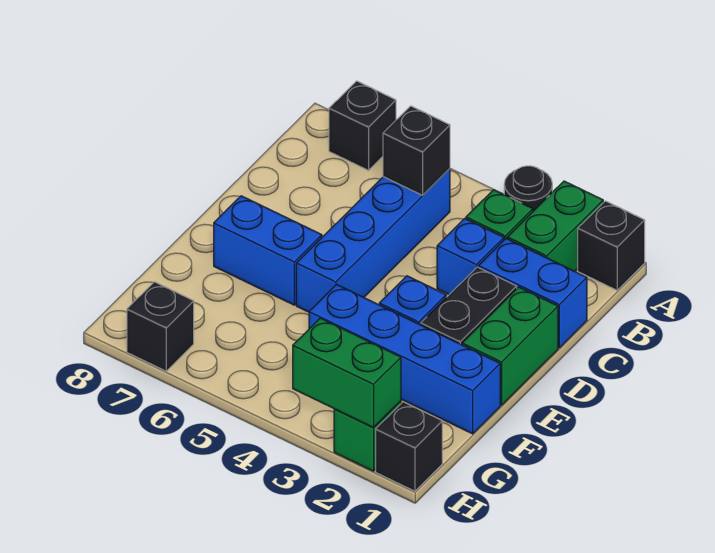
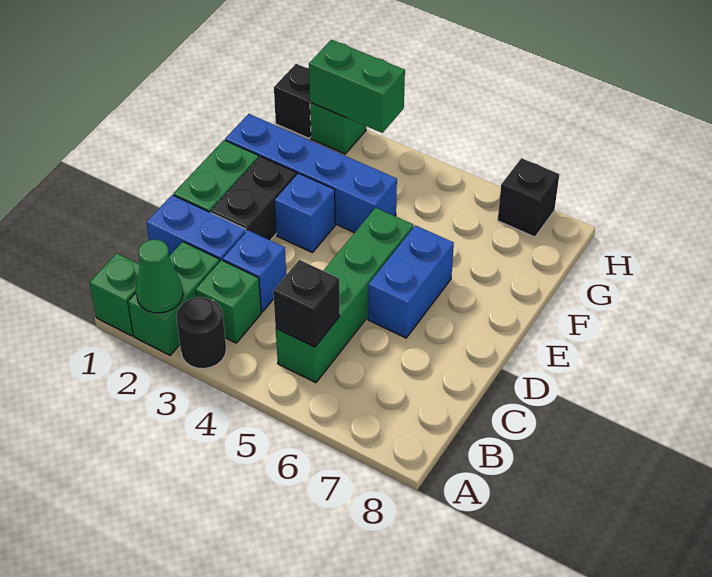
black brick A1 level 1 -> green brick A1 level 1
none -> green cone A2 level 2
black brick A7 level 1 -> none
blue brick B5:E5 level 1 -> green brick B5:E5 level 1
blue brick E6:E7 level 1 -> blue brick D6:E6 level 1

